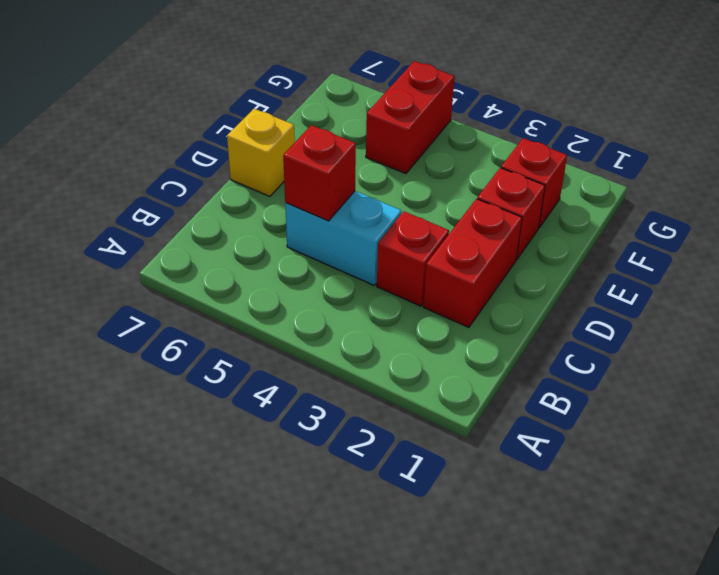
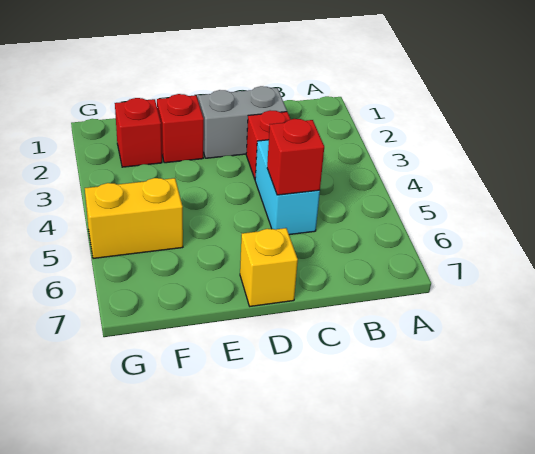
red brick C2:D2 level 1 -> grey brick C2:D2 level 1
red brick F5:G5 level 1 -> yellow brick F5:G5 level 1

